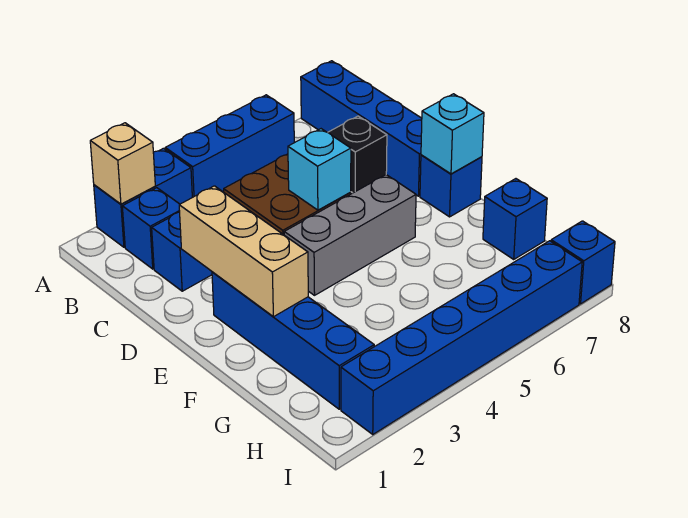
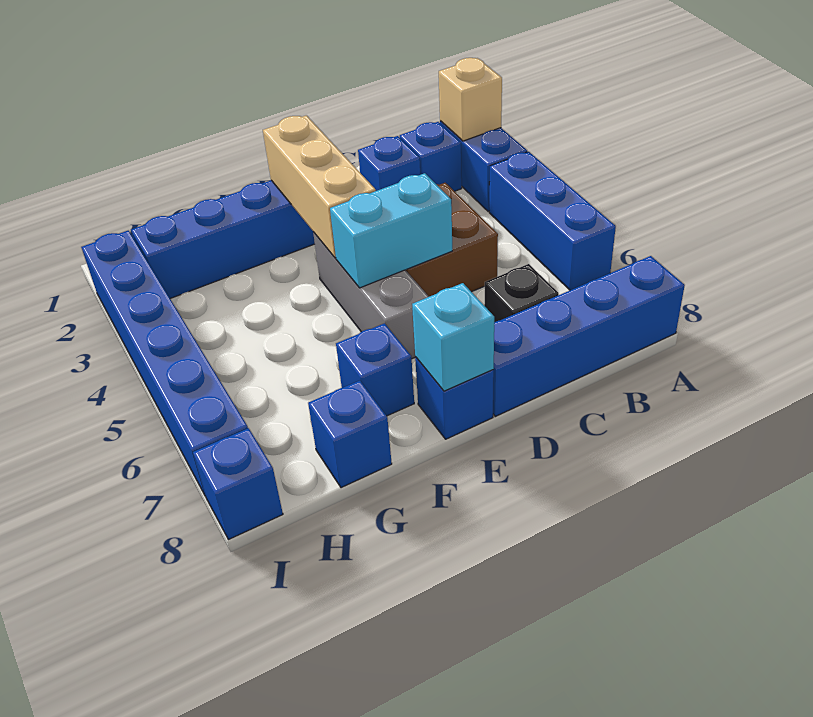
tan brick D2:F2 level 2 -> tan brick E2:E4 level 2
cyan brick D5 level 2 -> cyan brick D5:E5 level 2
none -> blue brick F7 level 1

